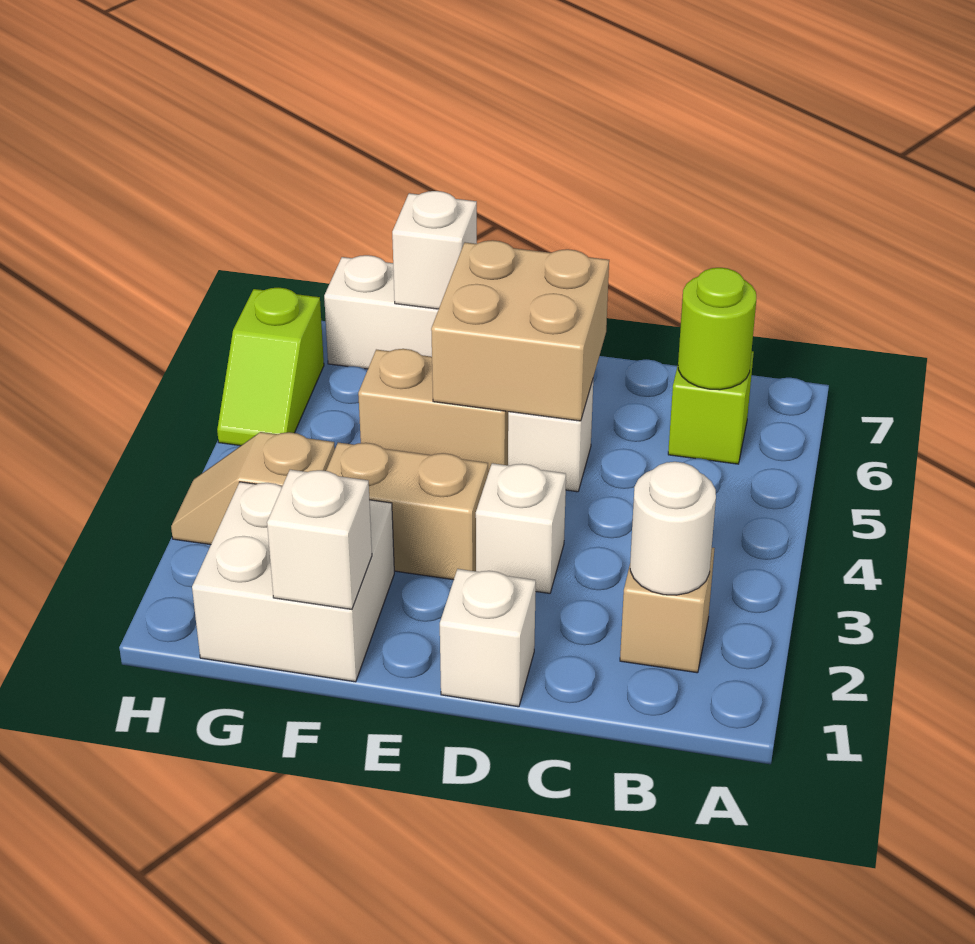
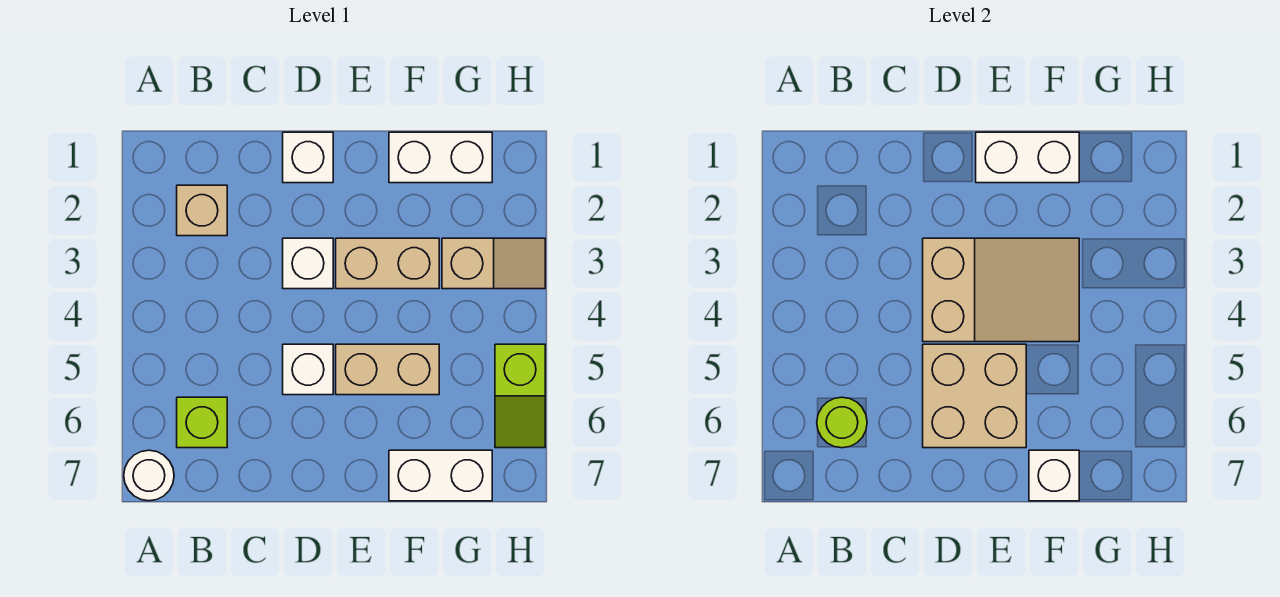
white round brick B2 level 2 -> white round brick A7 level 1
none -> tan slope D3:F4 level 2 top D
white brick F1:G2 level 1 -> white brick F1:G1 level 1
white brick F1 level 2 -> white brick E1:F1 level 2
lime slope H5:H6 level 1 top 6 -> lime slope H5:H6 level 1 top 5

